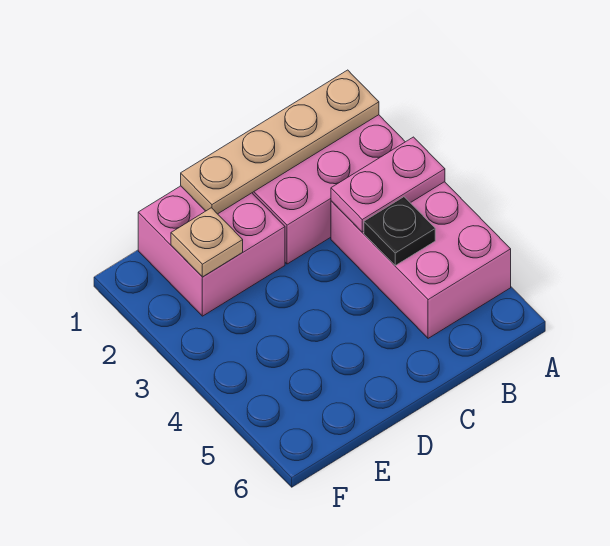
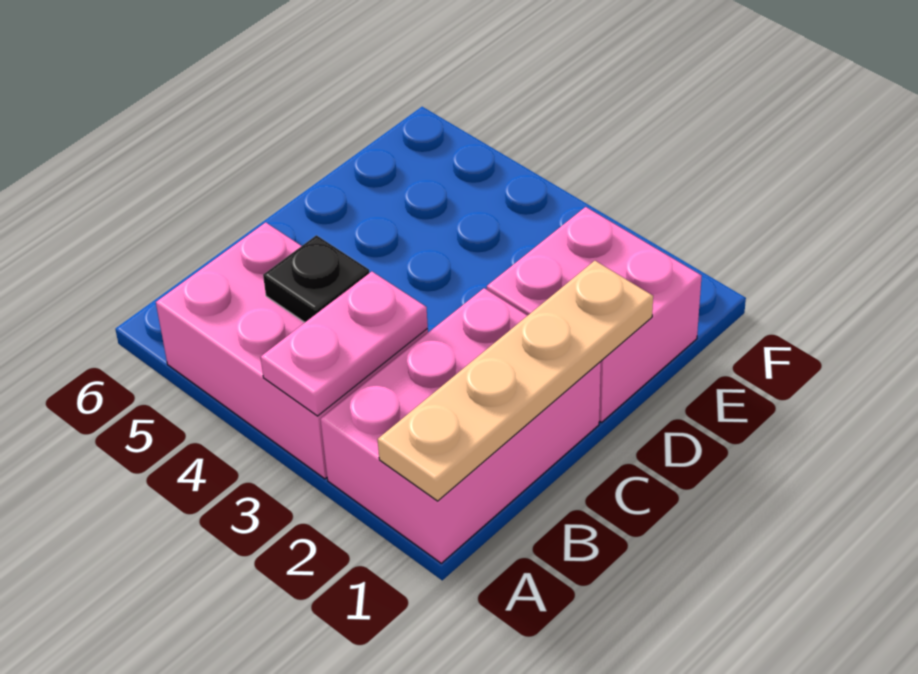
tan plate E2 level 2 -> none

